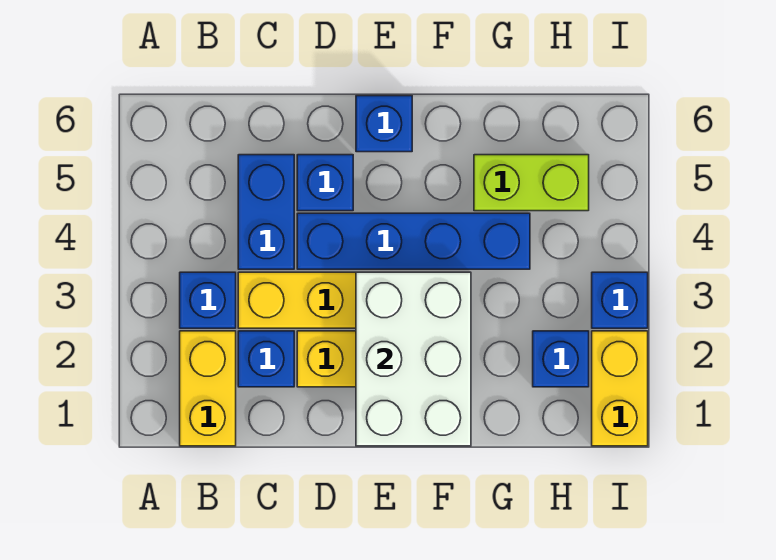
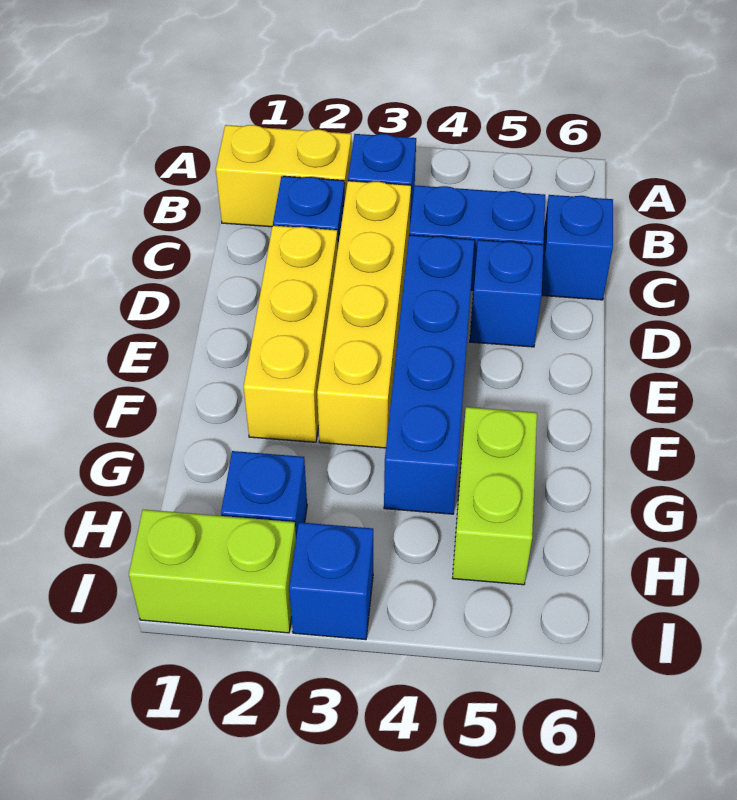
white brick E1:F3 level 2 -> none
blue brick E6 level 1 -> blue brick C6 level 1
yellow brick I1:I2 level 1 -> lime brick I1:I2 level 1

